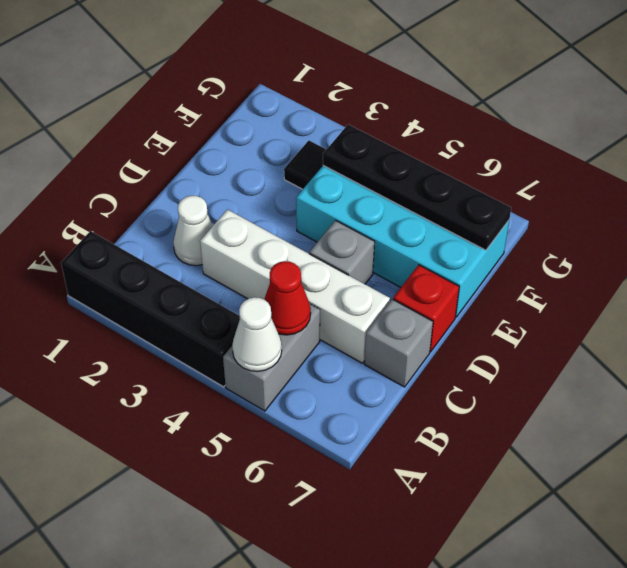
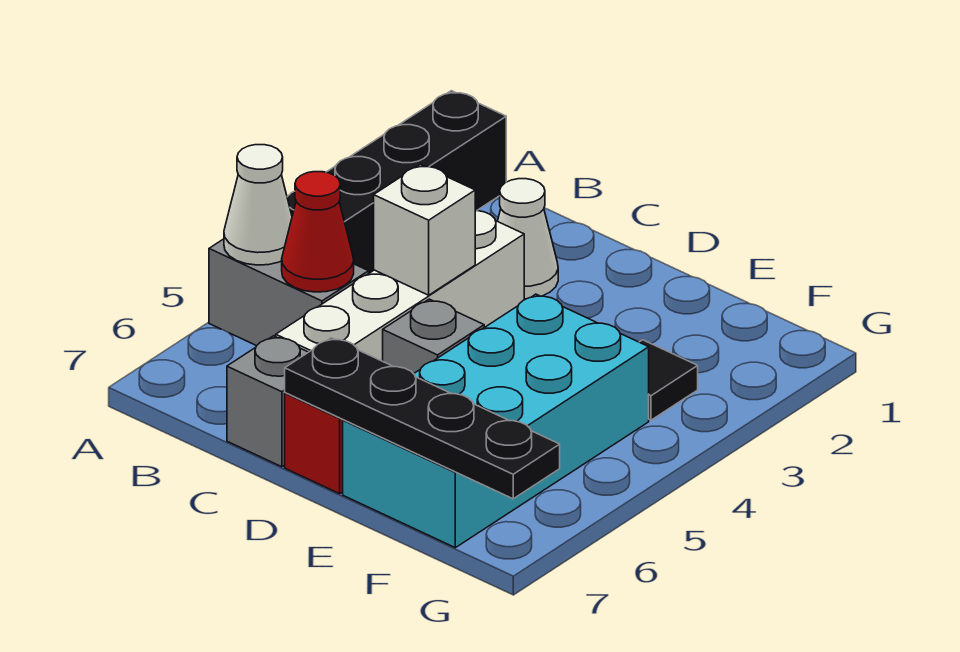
none -> white brick C4 level 2
black plate F4:F7 level 2 -> black plate D7:G7 level 2

